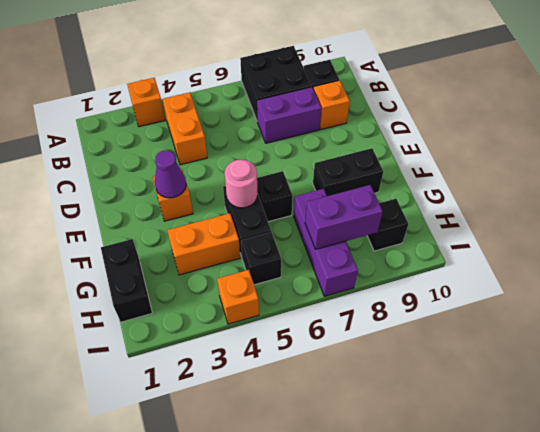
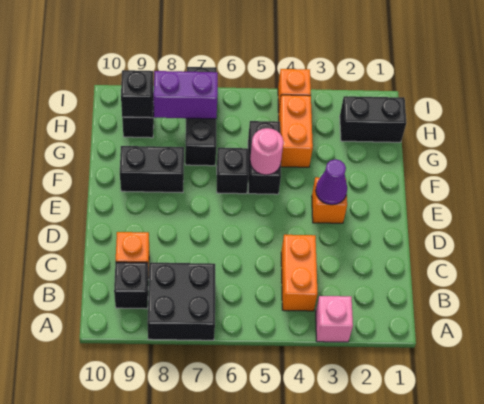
orange brick A3 level 1 -> pink brick A3 level 1
purple brick C7:C8 level 1 -> none
black brick G1:H1 level 1 -> black brick H1:H2 level 1
orange brick G3:G4 level 1 -> orange brick G4:H4 level 1
purple brick G7:I7 level 1 -> black brick G7:I7 level 1
black brick H5 level 1 -> black brick H9 level 2

